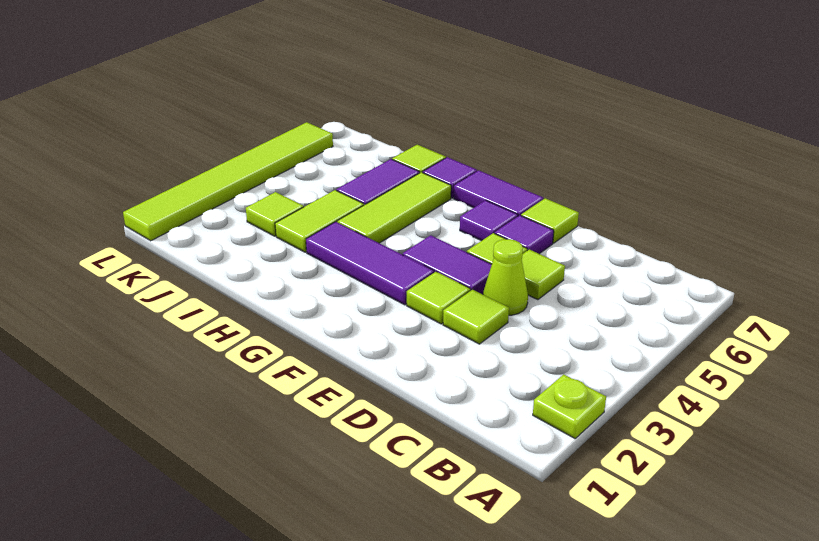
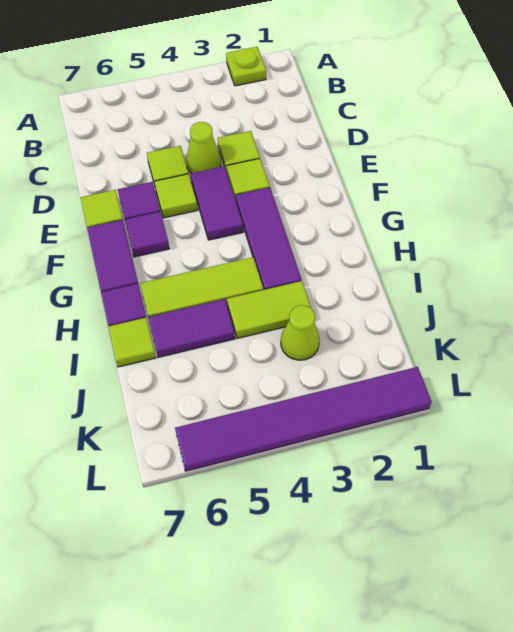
lime tile J3 level 1 -> lime cone J3 level 1
lime tile L1:L6 level 1 -> purple tile L1:L6 level 1

